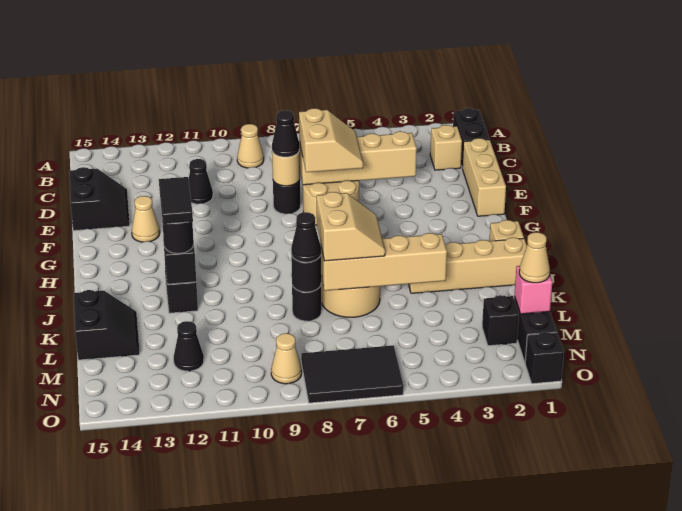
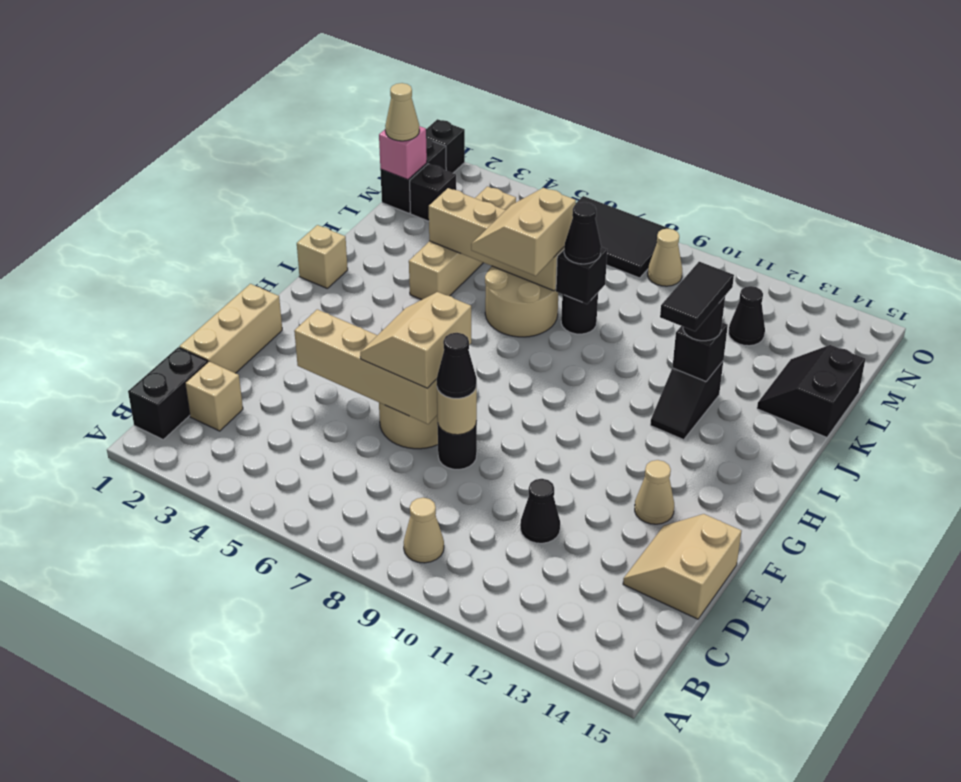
black slope D14:E15 level 1 top 15 -> tan slope D14:E15 level 1 top 15
tan brick J1:J4 level 1 -> tan brick J4:M4 level 1
black round brick K8 level 2 -> black brick K8 level 2

